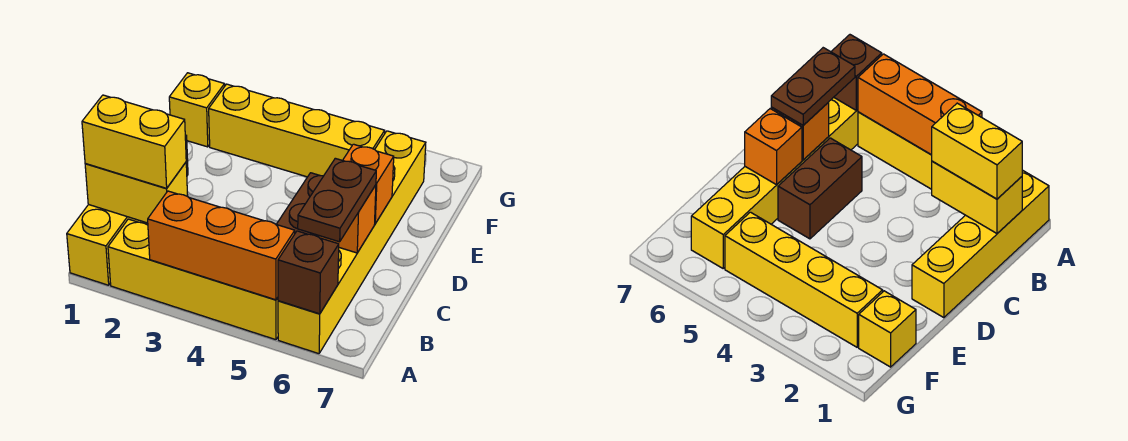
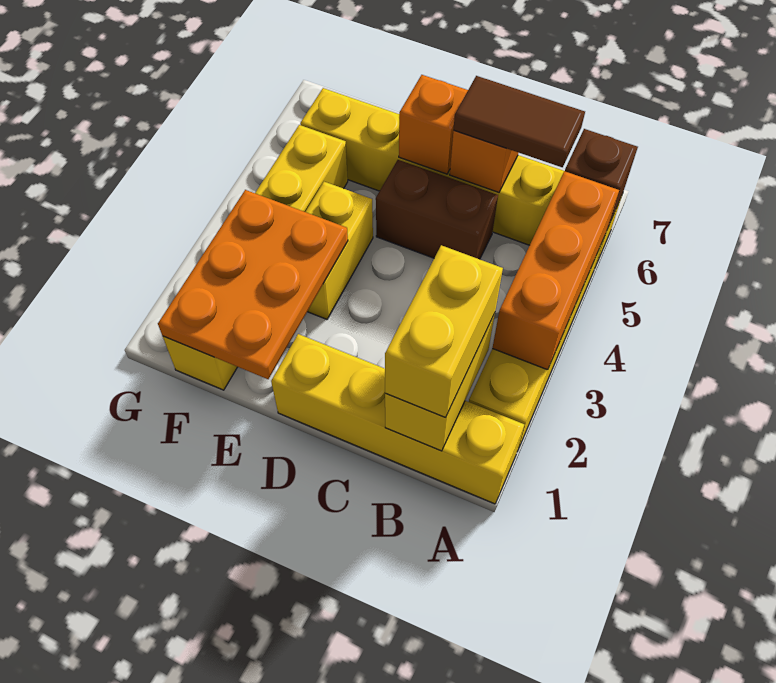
brown plate B6:C6 level 3 -> brown tile B6:C6 level 3
none -> orange plate E1:F3 level 2
none -> yellow brick E3:E4 level 1

